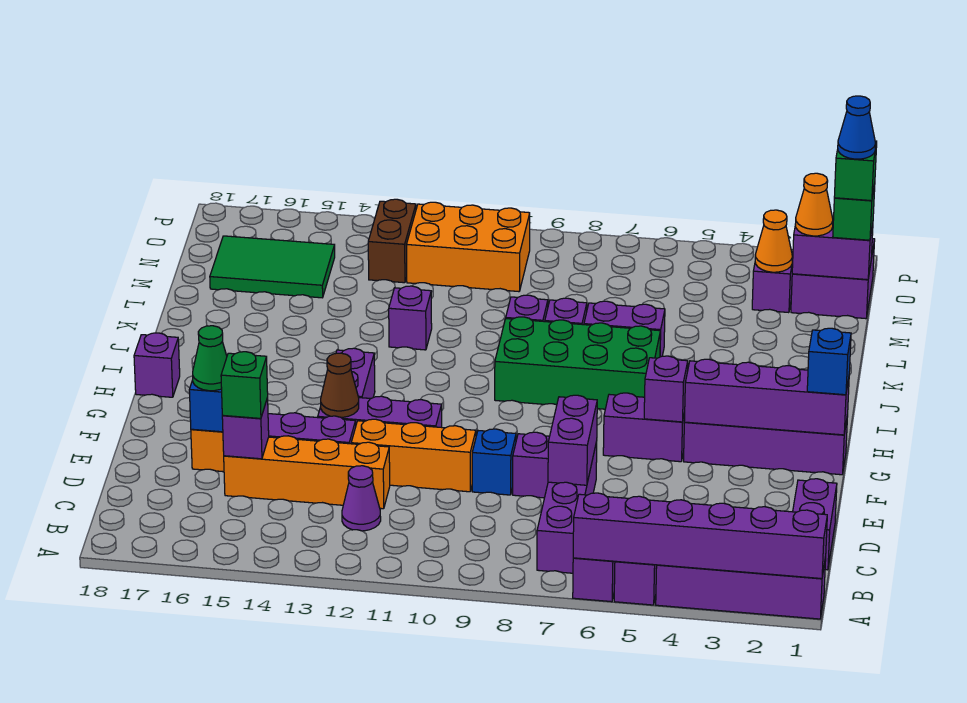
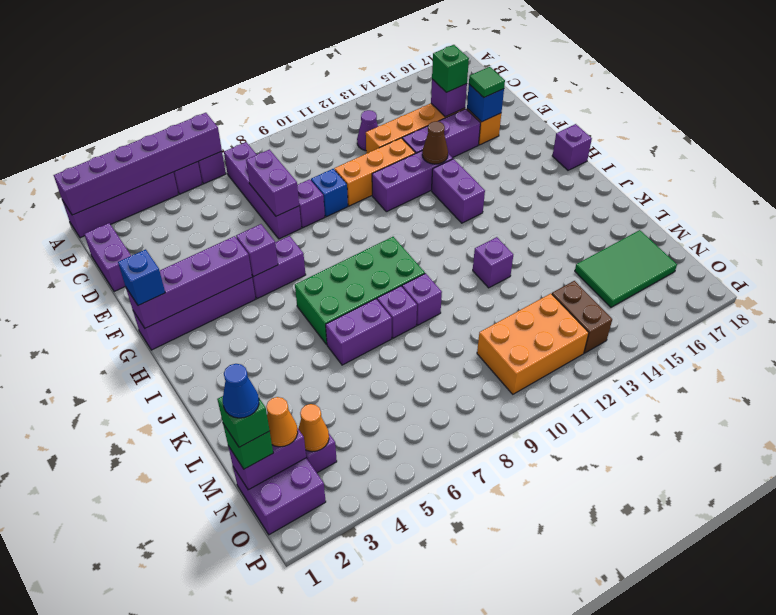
green cone E16 level 3 -> green tile E16 level 3

